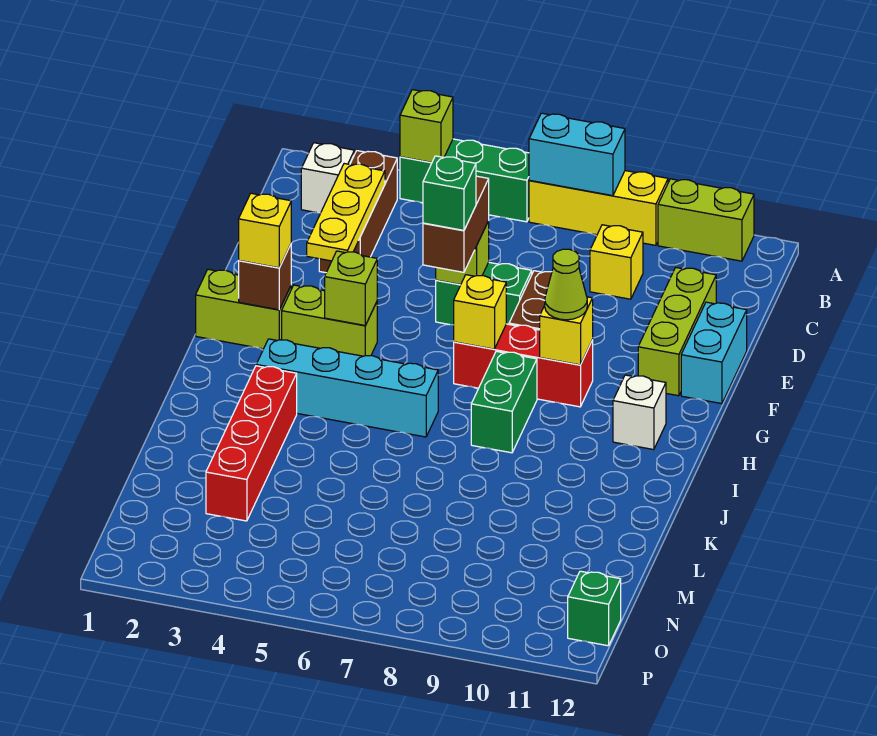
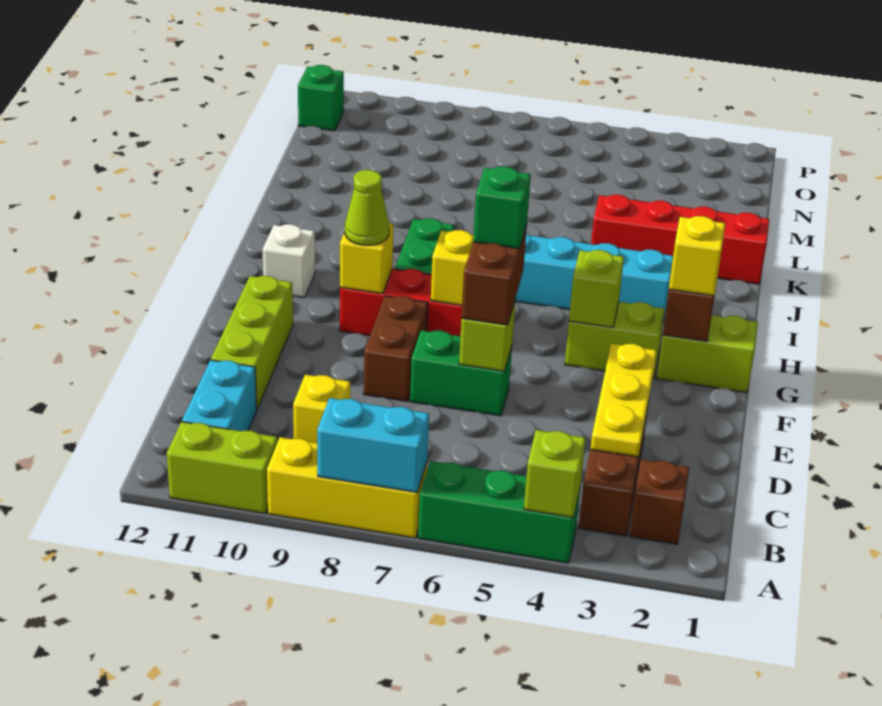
white brick B2 level 1 -> brown brick B2 level 1
cyan brick E12:F12 level 1 -> cyan brick B11:C11 level 1
red brick J3:M3 level 1 -> red brick K1:K4 level 1

